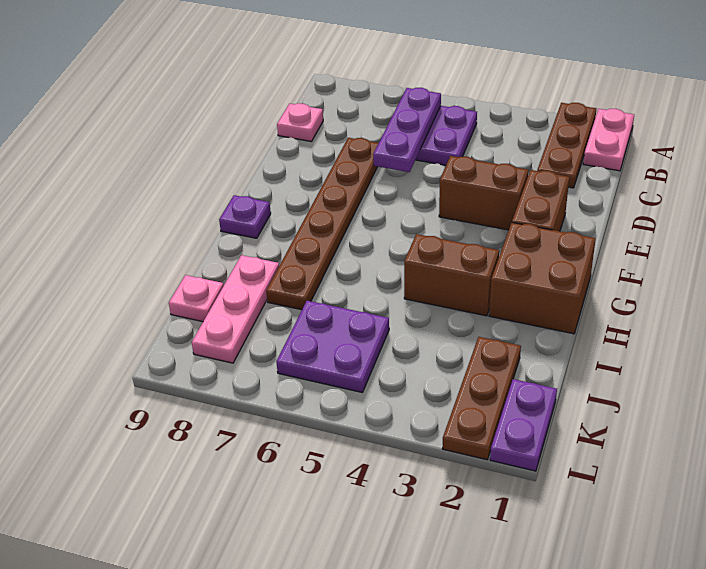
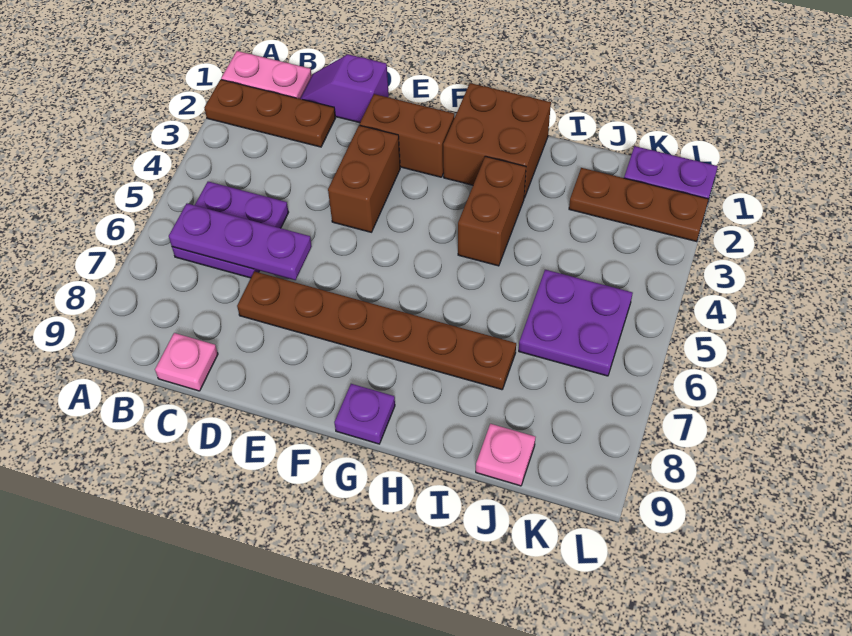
none -> purple slope C1:D1 level 1 top D
pink plate I8:K8 level 1 -> none

